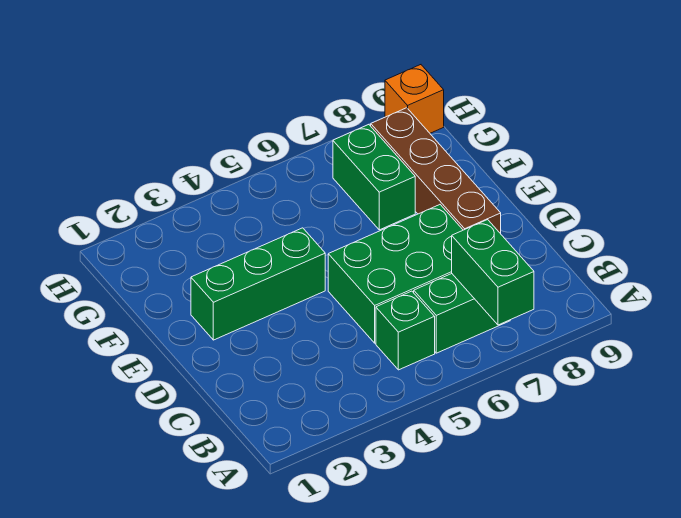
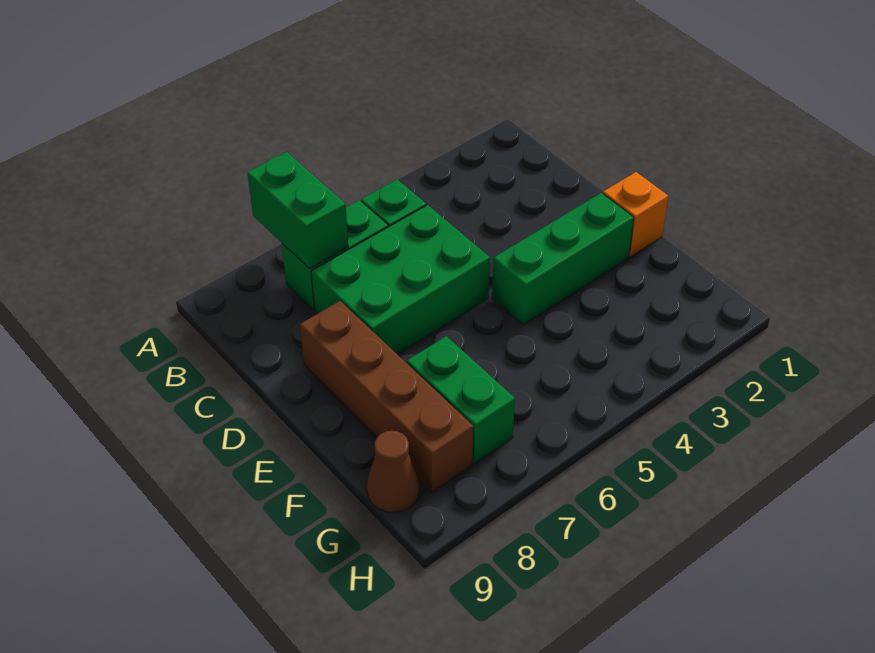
none -> brown cone G9 level 1
orange brick H9 level 1 -> orange brick E1 level 1

